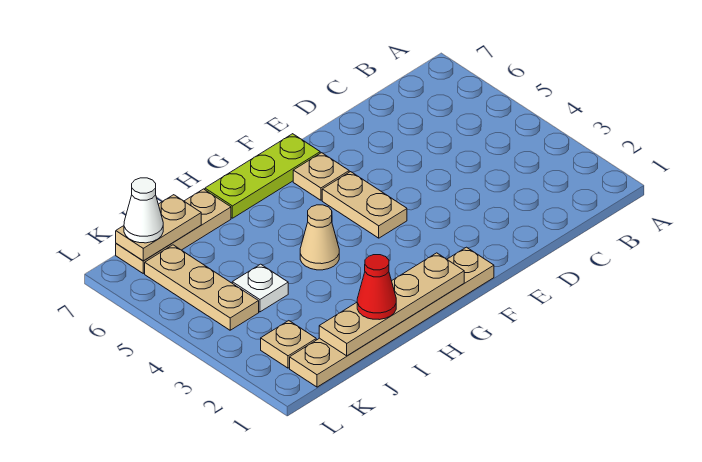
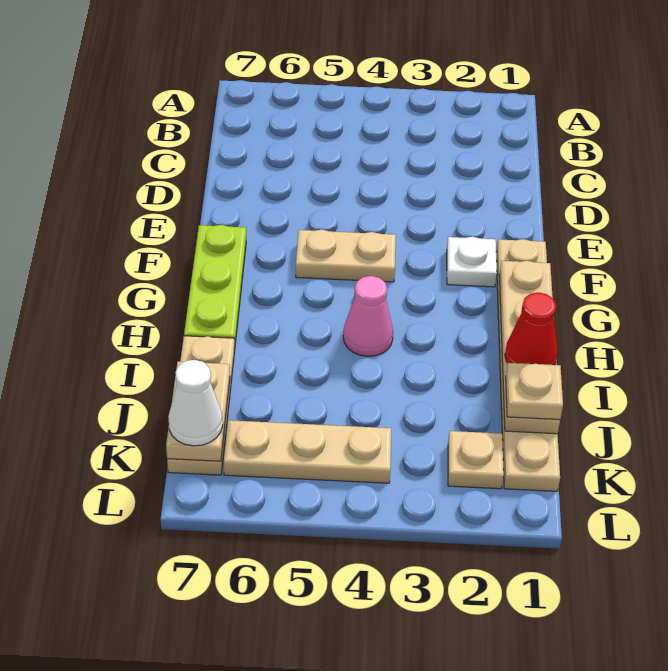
tan plate F6 level 1 -> tan plate J1 level 3
tan cone H4 level 1 -> pink cone H4 level 1
white plate J4 level 1 -> white plate F2 level 1

